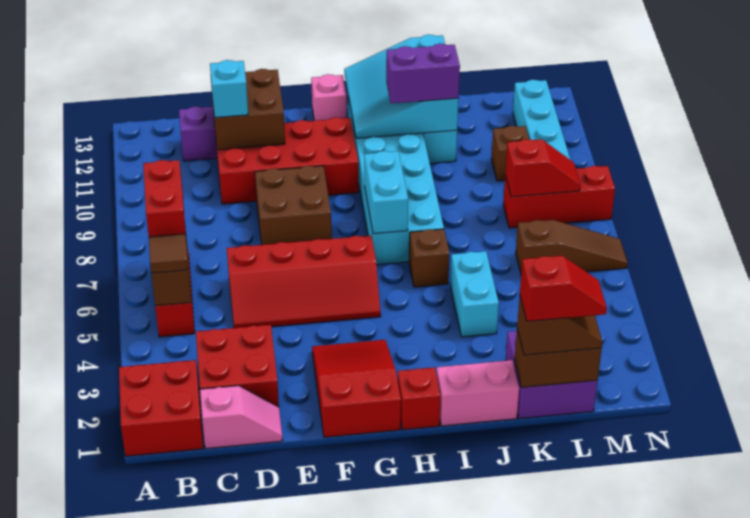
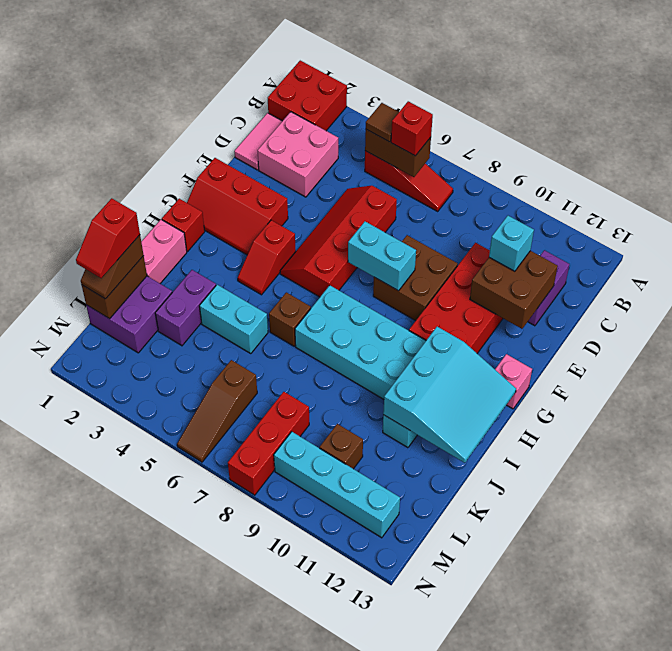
red brick B6:B7 level 3 -> red brick B6 level 3
pink slope C1:D1 level 1 top C -> pink tile C1:D1 level 1
red brick C2:D3 level 1 -> pink brick C2:D3 level 1
red slope F1:G3 level 1 top 1 -> red slope F1:G3 level 1 top F
cyan brick H7:H8 level 2 -> cyan brick F7:F8 level 2
cyan slope H11:J13 level 2 top J -> cyan slope H11:J13 level 2 top 11
purple brick I11:J11 level 3 -> purple brick J3:K3 level 1
red slope L8:M8 level 2 top L -> red slope G4:H4 level 1 top G

